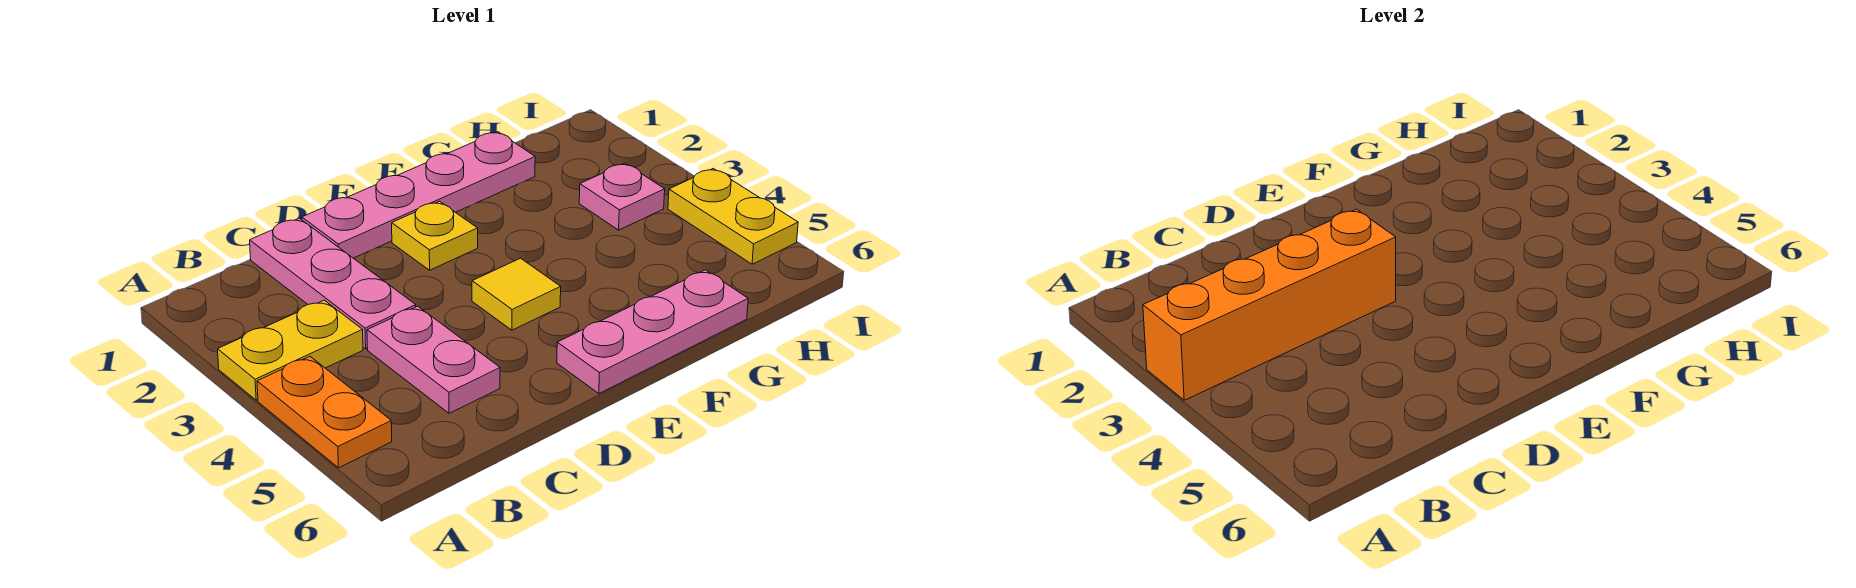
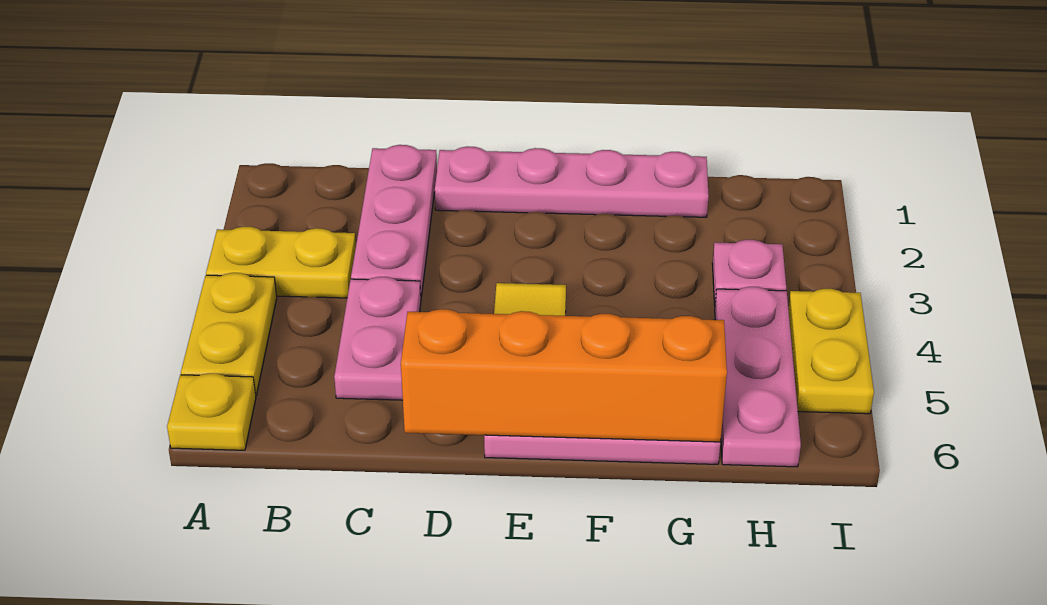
orange brick A3:D3 level 2 -> orange brick D6:G6 level 2
orange plate A4:A5 level 1 -> yellow plate A4:A5 level 1
yellow plate E2 level 1 -> yellow plate A6 level 1
none -> pink plate H4:H6 level 1

